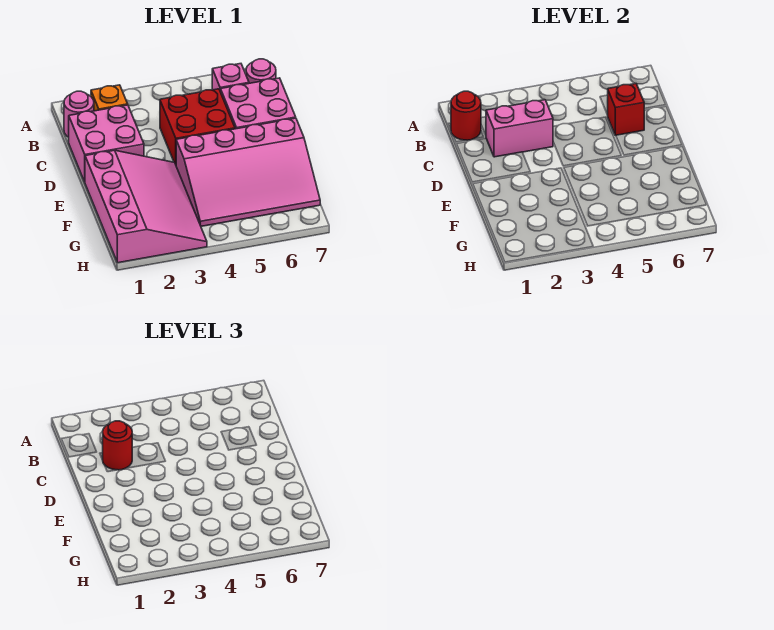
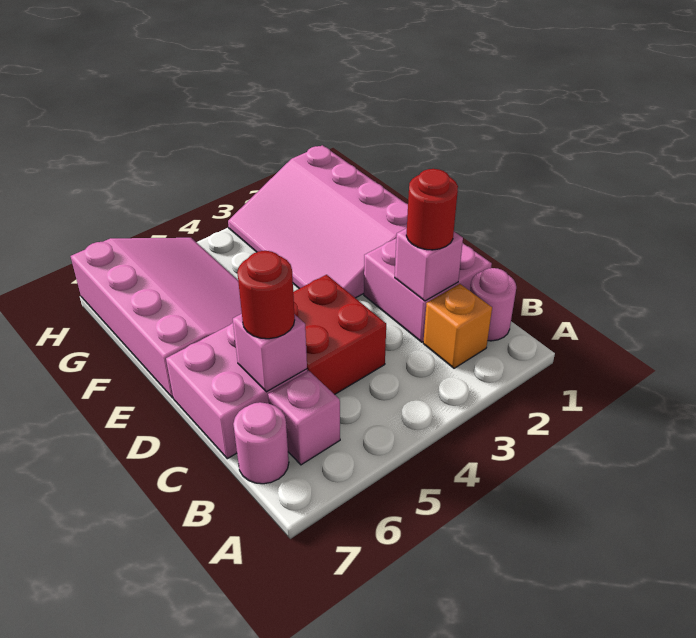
red round brick B1 level 2 -> red round brick C6 level 3
pink brick C2:C3 level 2 -> pink brick C2 level 2
red brick C6 level 2 -> pink brick C6 level 2
pink slope E4:G7 level 1 top E -> pink slope E5:H7 level 1 top 7

